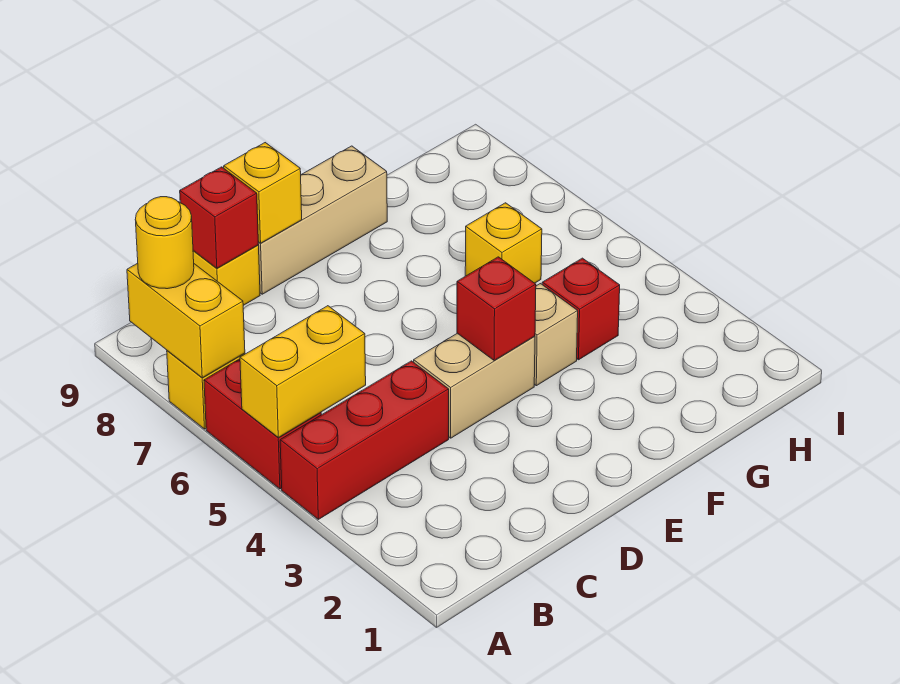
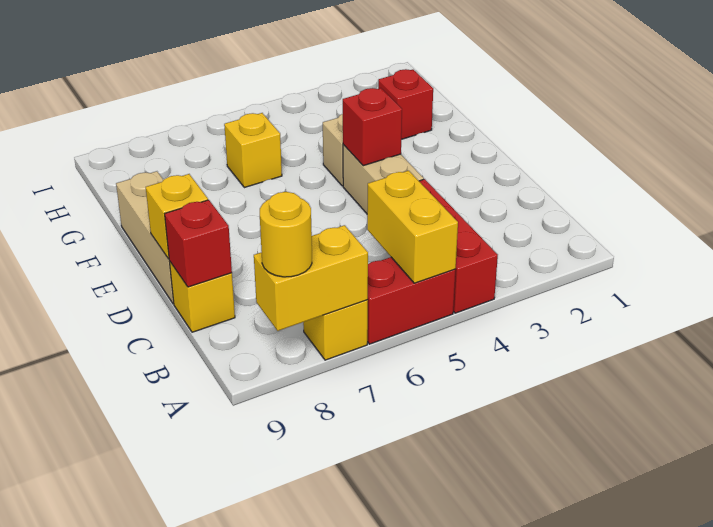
red brick G4 level 1 -> red brick G2 level 1

